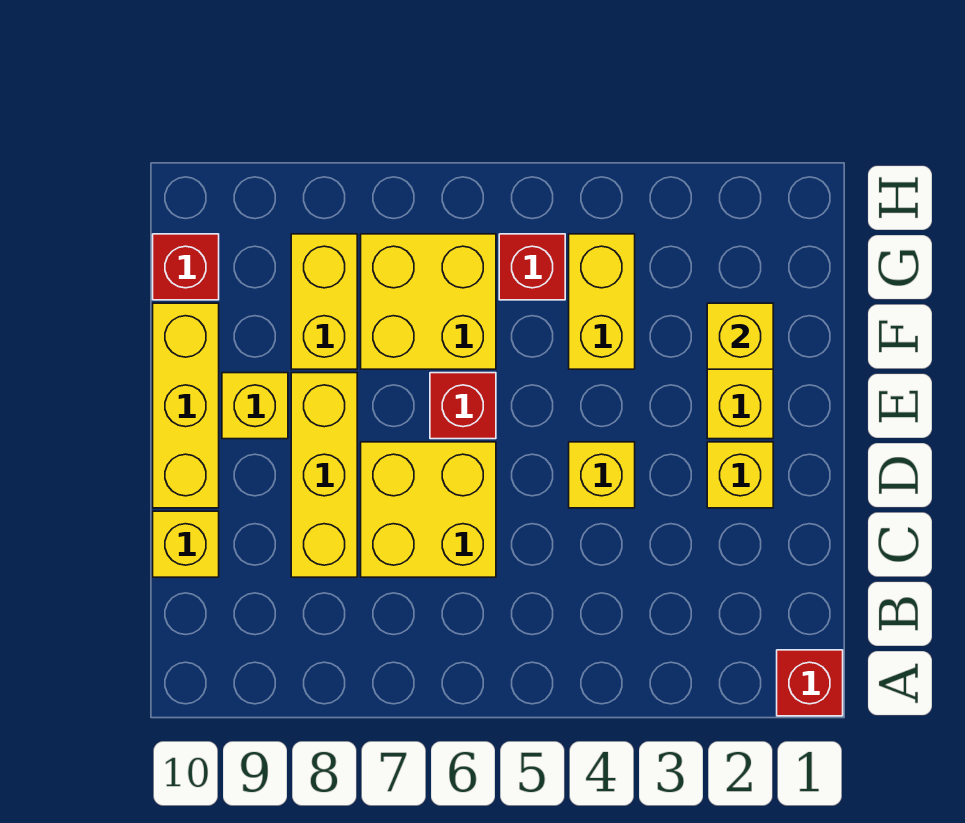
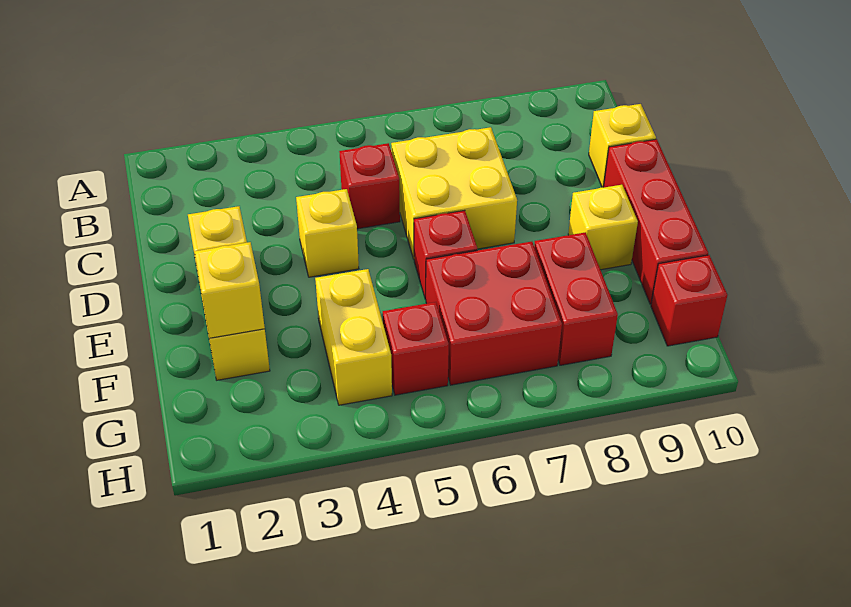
red brick A1 level 1 -> red brick C5 level 1
yellow brick C8:E8 level 1 -> none
yellow brick D10:F10 level 1 -> red brick D10:F10 level 1
yellow brick F6:G7 level 1 -> red brick F6:G7 level 1
yellow brick F8:G8 level 1 -> red brick F8:G8 level 1

